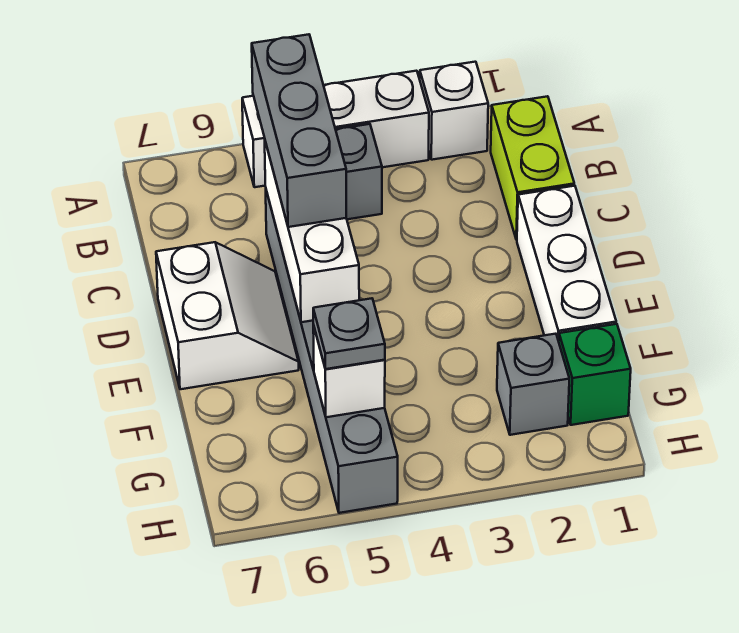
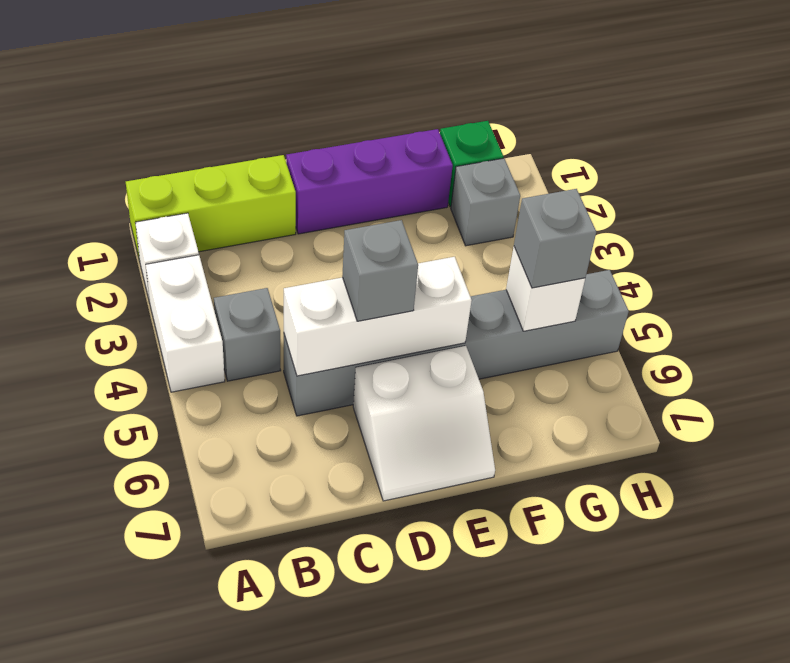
white brick A3:A5 level 1 -> white brick A3:A4 level 1
lime brick B1:C1 level 1 -> lime brick A1:C1 level 1
grey brick B5:D5 level 3 -> grey brick D5 level 3
white brick D1:F1 level 1 -> purple brick D1:F1 level 1
white slope D6:E7 level 1 top 7 -> white slope D6:E7 level 1 top 6
grey plate G5 level 3 -> grey brick G5 level 3

